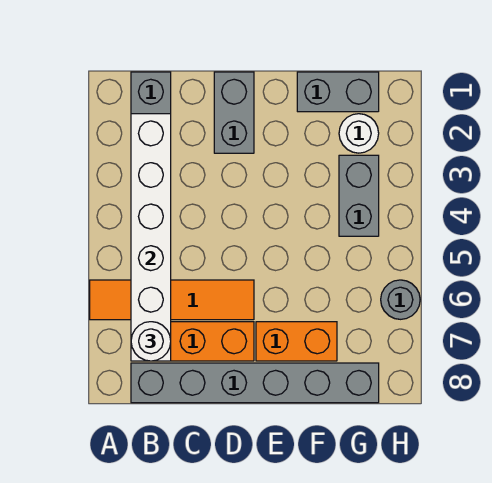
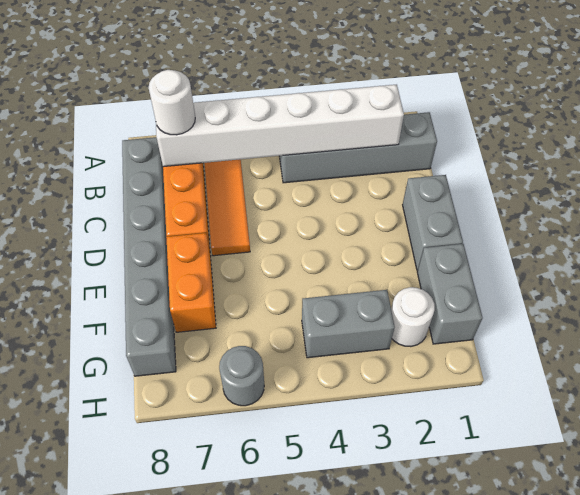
grey brick D1:D2 level 1 -> grey brick D1:E1 level 1

